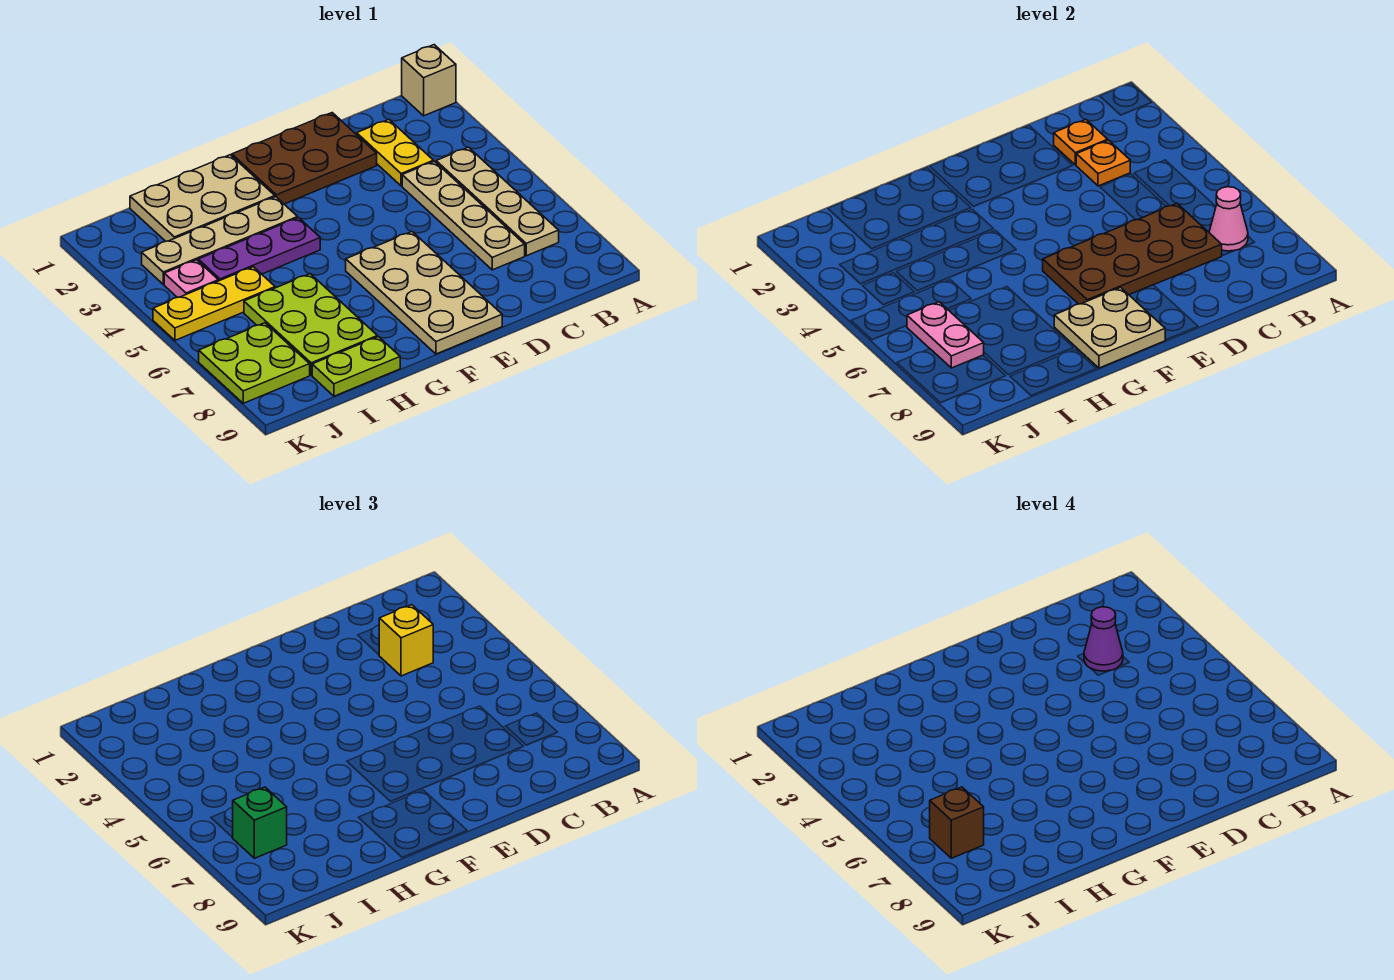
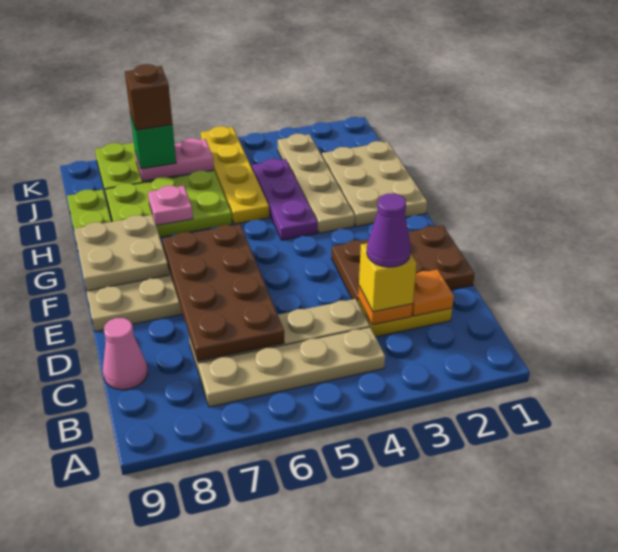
tan brick A1 level 1 -> none
pink cone B7 level 2 -> pink cone C9 level 1
brown plate D1:F2 level 1 -> brown plate D1:E3 level 1
yellow plate I5:K5 level 1 -> yellow plate H5:K5 level 1
pink plate J4 level 1 -> pink plate H7 level 2

